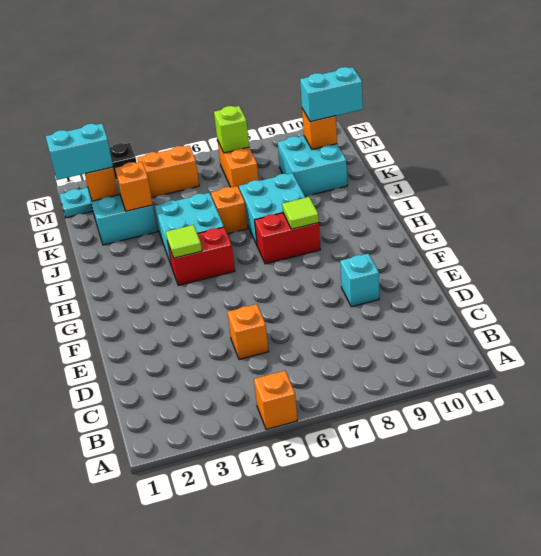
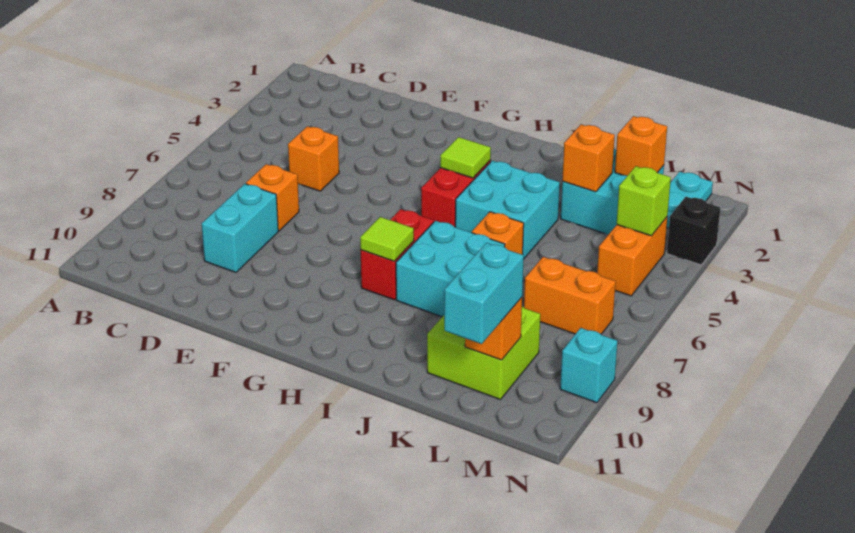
orange brick A5 level 1 -> orange brick D7 level 1
cyan brick E9 level 1 -> cyan brick N9 level 1
cyan brick K9:L10 level 1 -> lime brick K9:L10 level 1
cyan brick L1:L2 level 3 -> cyan brick D8:D9 level 1
lime brick M7 level 2 -> lime brick M4 level 2

